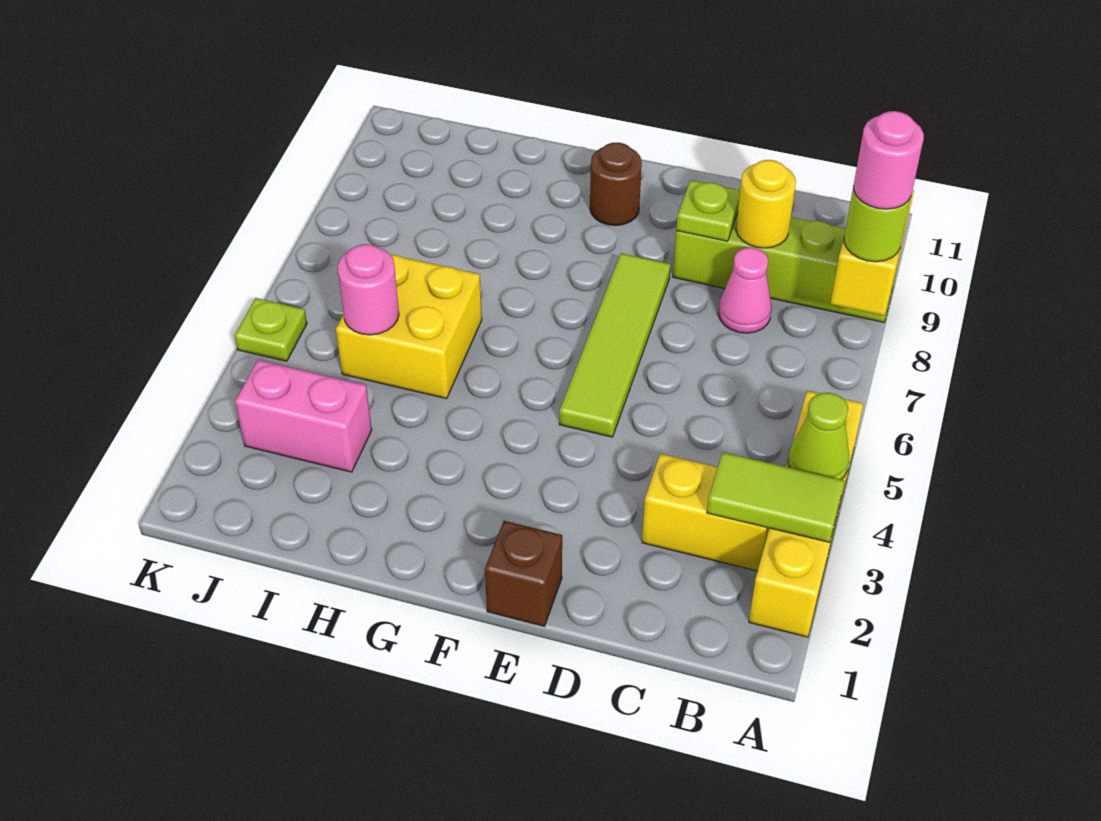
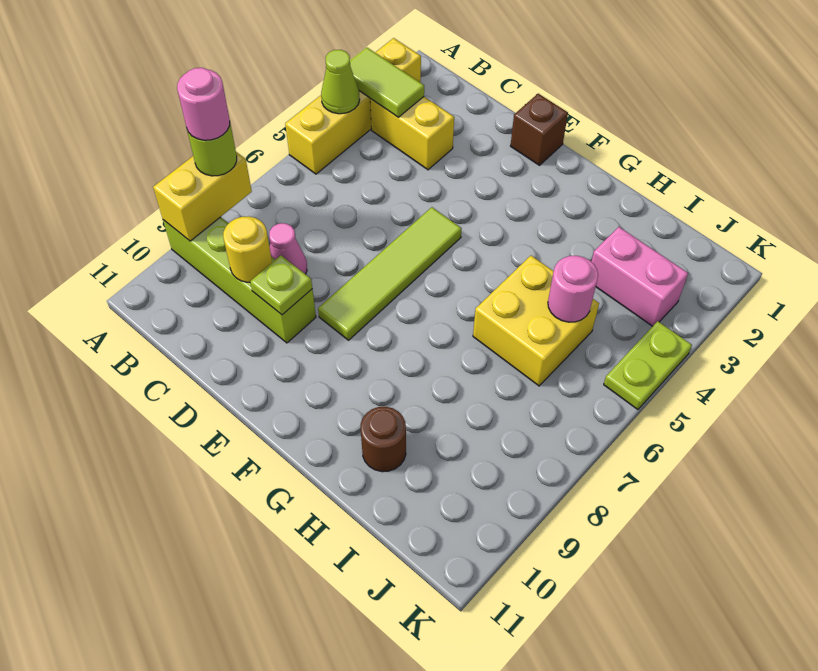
brown round brick F10 level 1 -> brown round brick H10 level 1
lime plate K5 level 1 -> lime plate K4:K5 level 1

